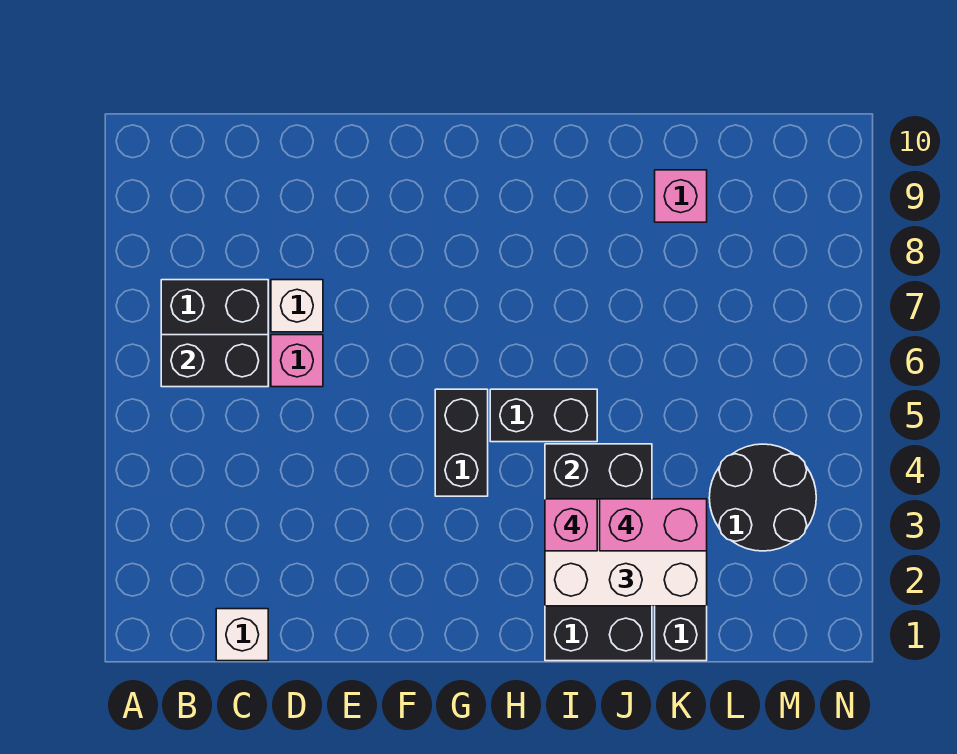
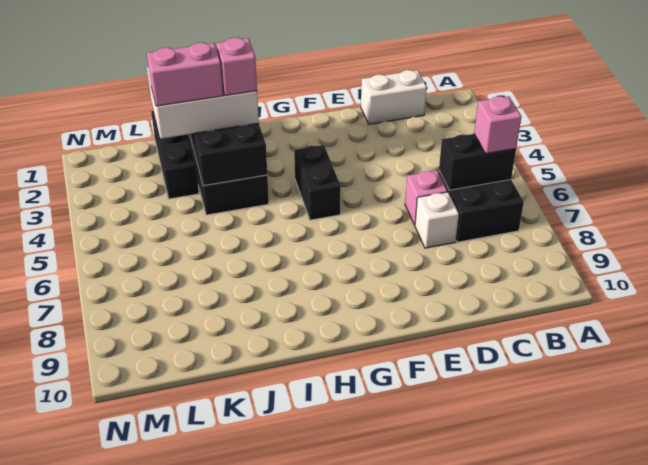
white brick C1 level 1 -> white brick C1:D1 level 1
black brick H5:I5 level 1 -> none
pink brick K9 level 1 -> pink brick B6 level 3
black round brick L3:M4 level 1 -> none

